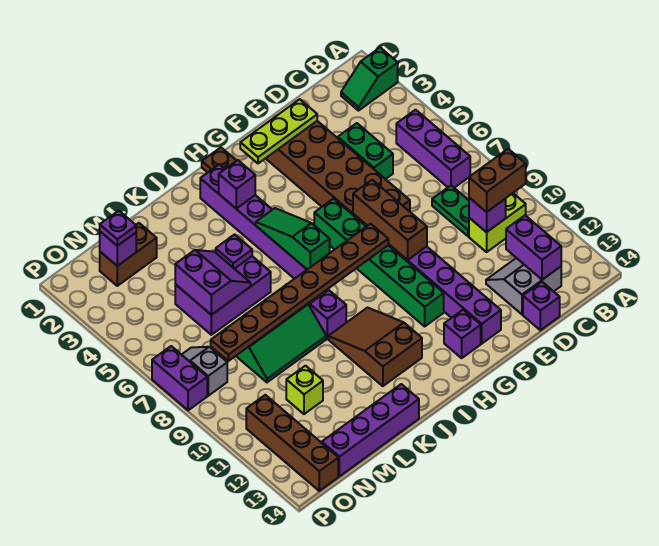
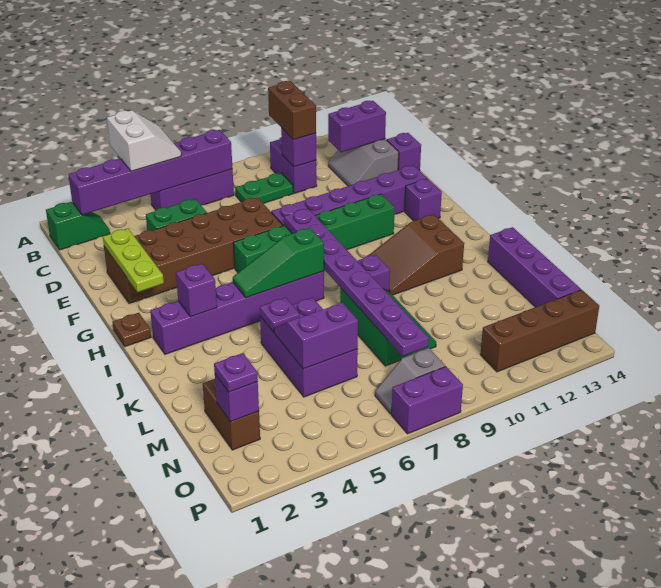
green slope A2:B2 level 1 top A -> green slope B1:B2 level 1 top 1
none -> white slope A4:B5 level 3 top 4
none -> purple brick B2:B7 level 2
lime brick B10:C10 level 1 -> purple brick B10:C10 level 1
brown brick F7:F9 level 2 -> none
brown plate G8:N8 level 2 -> purple plate G8:N8 level 2
lime brick M11 level 1 -> none

